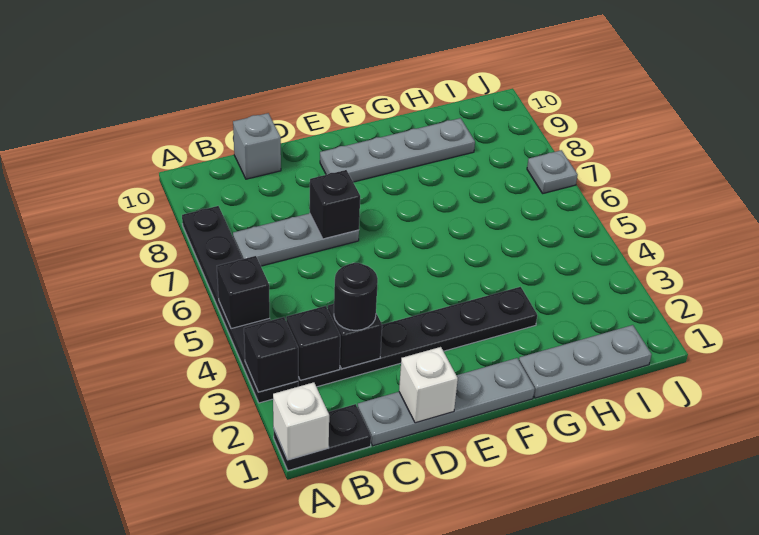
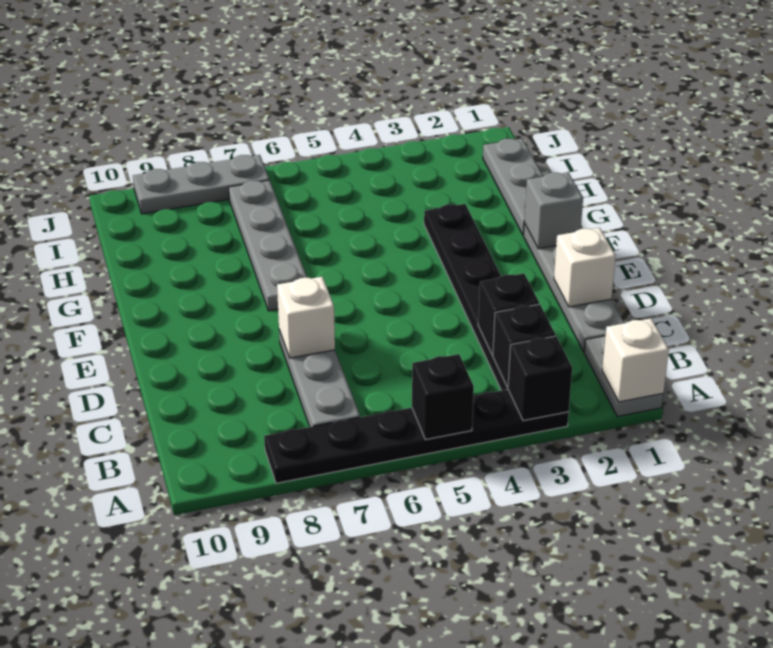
black plate A1:B1 level 1 -> grey plate A1:B1 level 1
black round brick C3 level 3 -> none
grey brick C10 level 1 -> grey brick F1 level 2
black brick D7 level 2 -> white brick D7 level 2
grey plate E9:H9 level 1 -> grey plate F7:I7 level 1
grey plate J7 level 1 -> grey plate J7:J9 level 1

